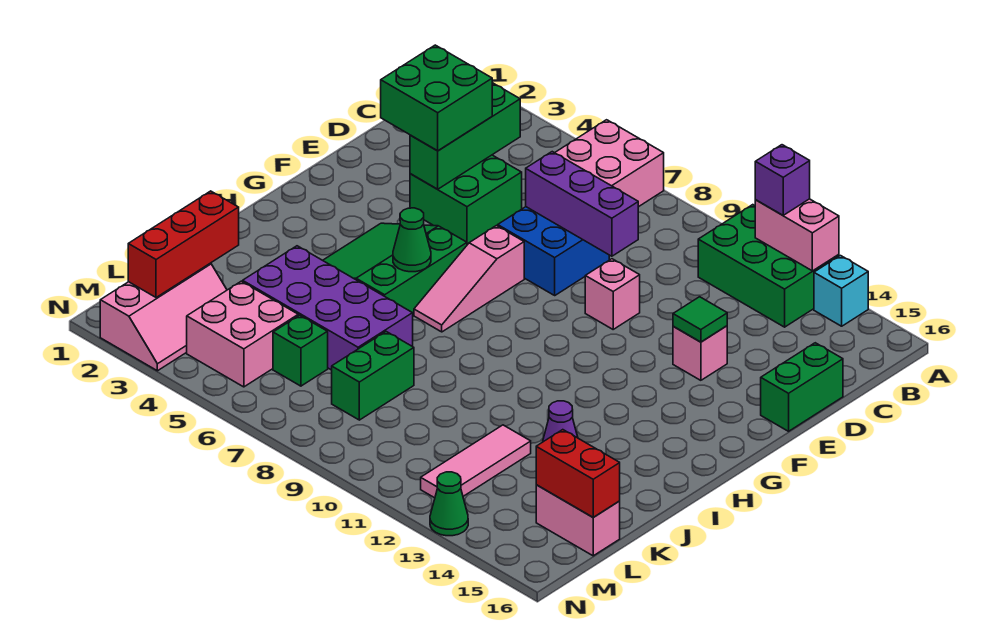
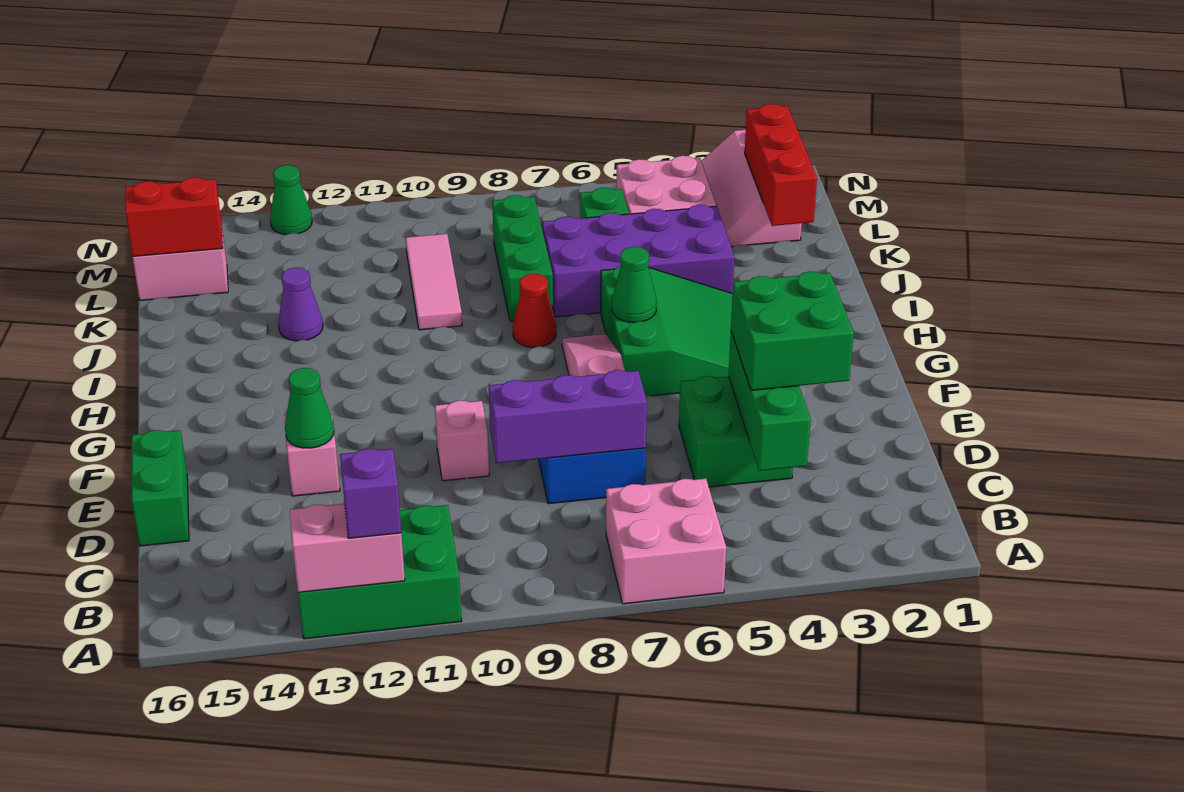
cyan brick A14 level 1 -> none
green tile E13 level 2 -> green cone E13 level 2
none -> red cone I8 level 1
green brick K8:L8 level 1 -> green brick J8:L8 level 1
pink tile K12:M12 level 1 -> pink tile J10:L10 level 1

